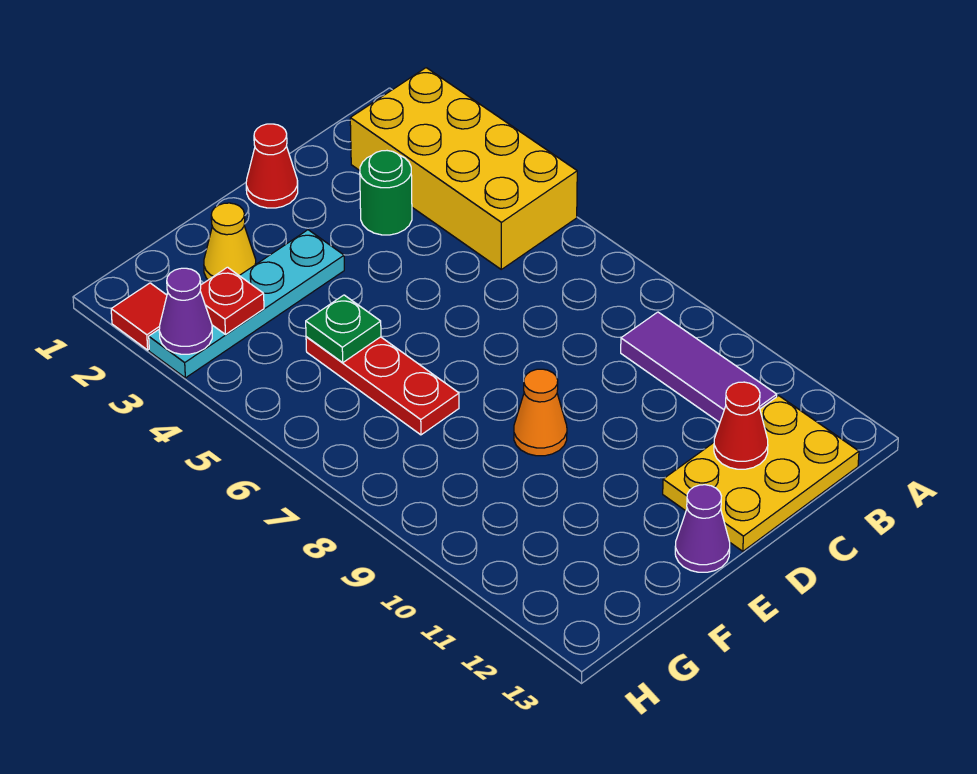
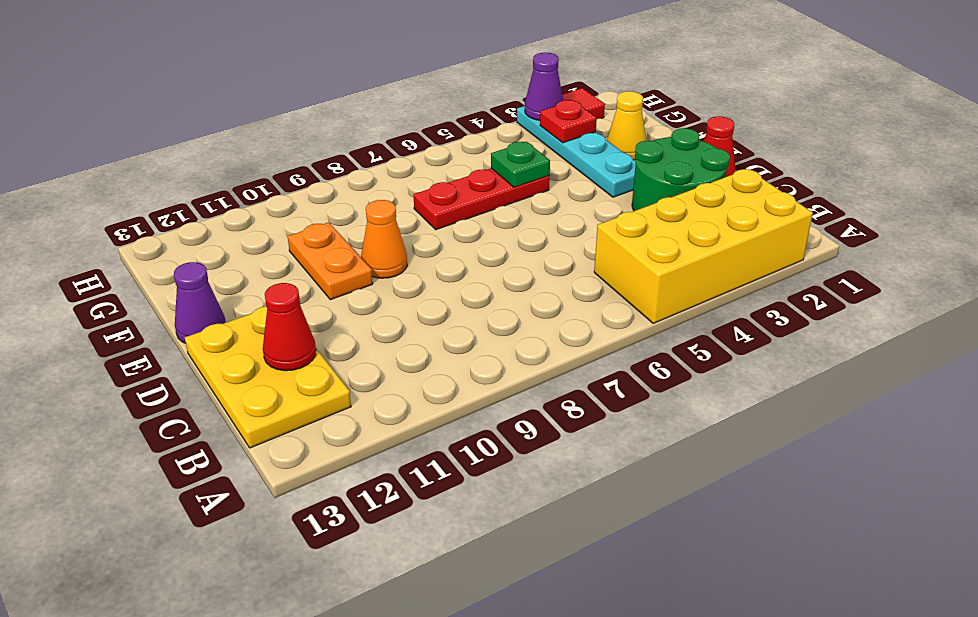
purple tile B9:B11 level 1 -> none
green round brick C3 level 1 -> green round brick C2:D3 level 1
none -> orange plate E10:F10 level 1

